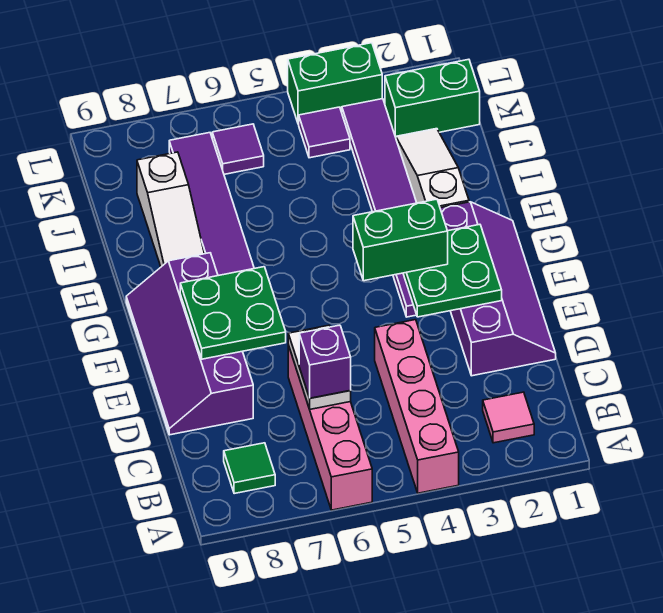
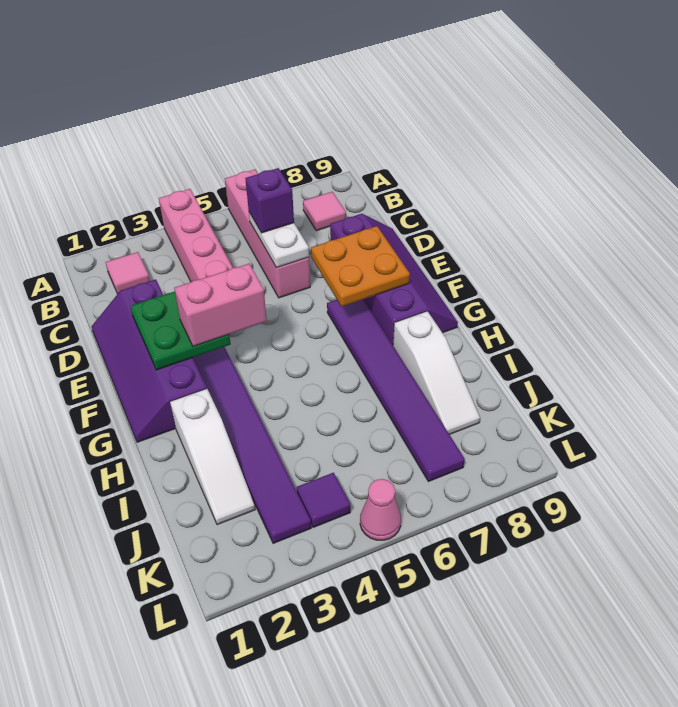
green tile B8 level 1 -> pink tile B8 level 1
green plate E7:F8 level 2 -> orange plate E7:F8 level 2
green brick F3:F4 level 3 -> pink brick F3:F4 level 3
white slope H8:J8 level 1 top J -> white slope H8:J8 level 1 top H
green brick K1:K2 level 1 -> none
purple tile K6 level 1 -> none
green brick L3:L4 level 1 -> none
none -> pink cone L5 level 1

